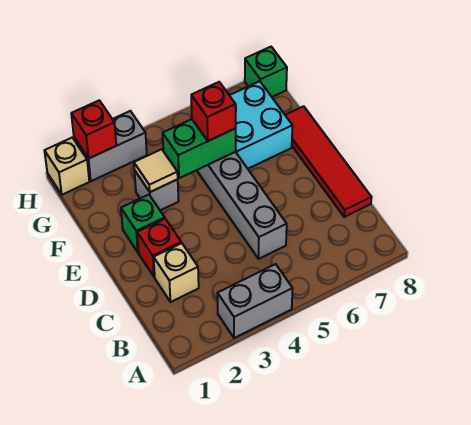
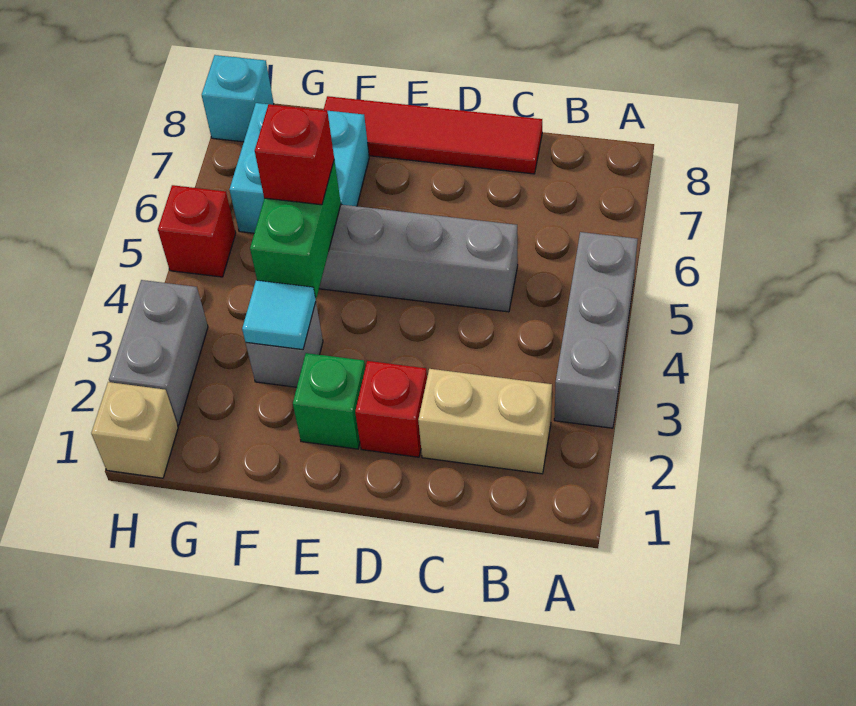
grey brick A3:A4 level 1 -> grey brick A3:A5 level 1
tan brick C2 level 1 -> tan brick B2:C2 level 1
tan tile F3 level 2 -> cyan tile F3 level 2
red brick H2 level 2 -> red brick H5 level 1
green brick H8 level 1 -> cyan brick H8 level 1

